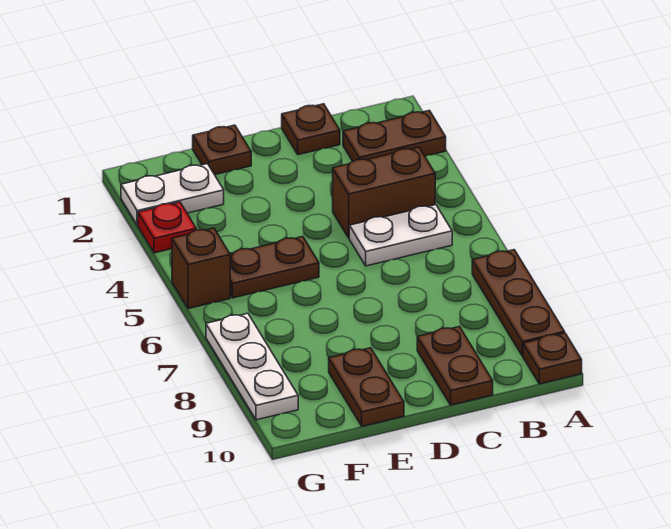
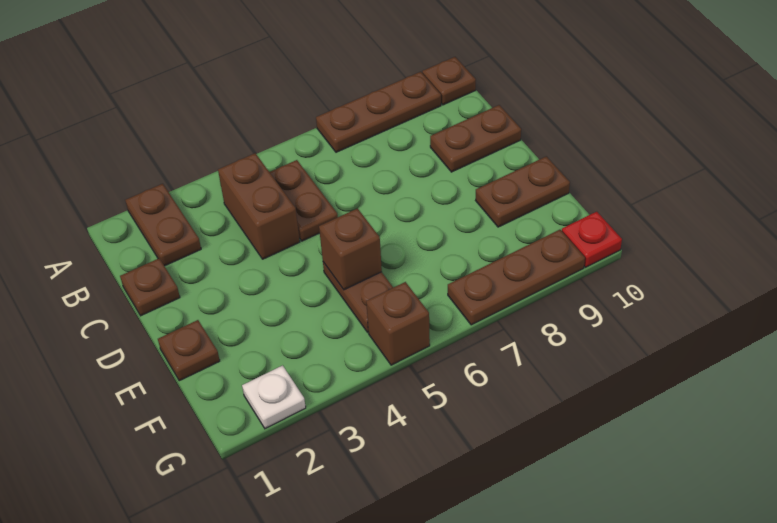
white plate B5:C5 level 1 -> brown plate B5:C5 level 1
none -> brown brick E5 level 2
white plate F2:G2 level 1 -> white plate G2 level 1
red plate G3 level 1 -> red plate G10 level 1
white plate G7:G9 level 1 -> brown plate G7:G9 level 1

